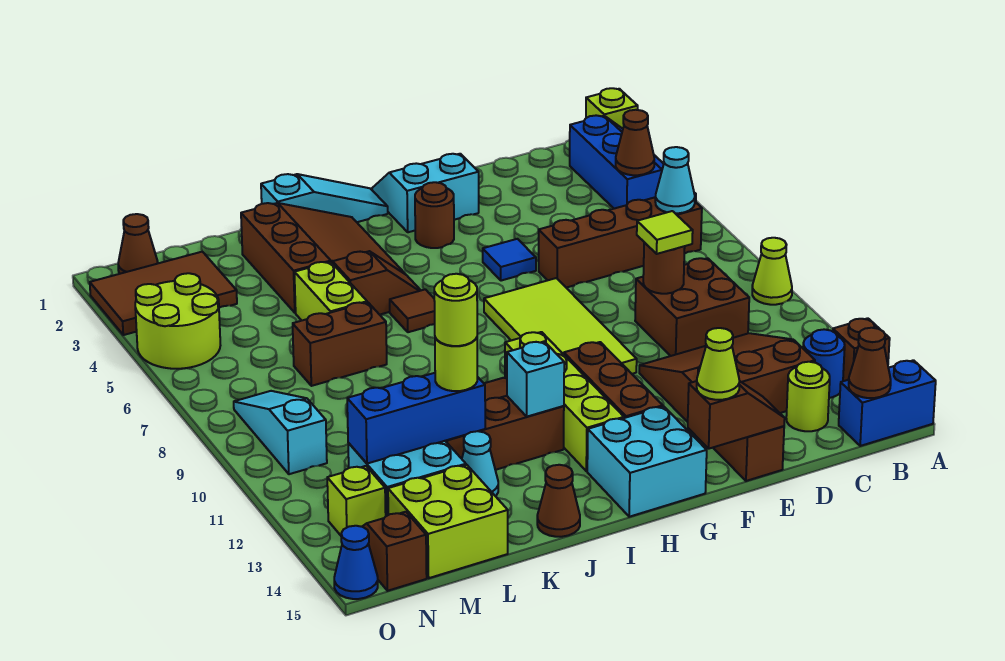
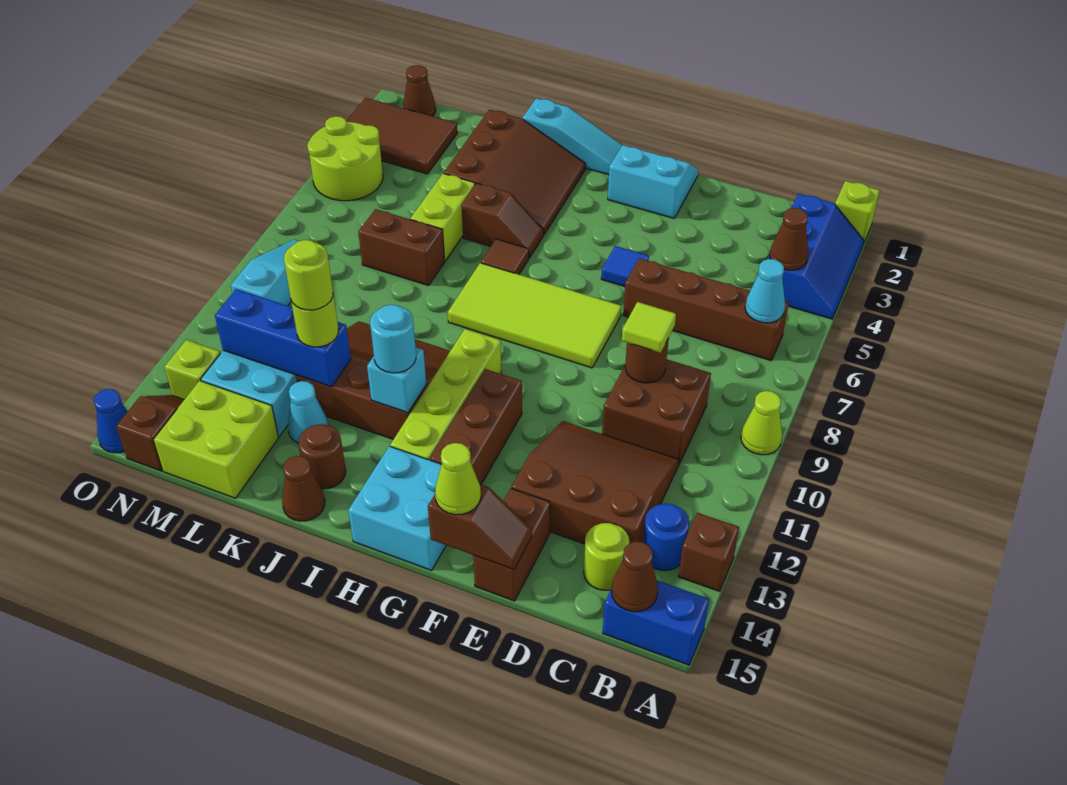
lime tile F7:G10 level 1 -> lime tile F7:I8 level 1
brown round brick G3 level 1 -> brown round brick J14 level 1
none -> cyan round brick I12 level 3

